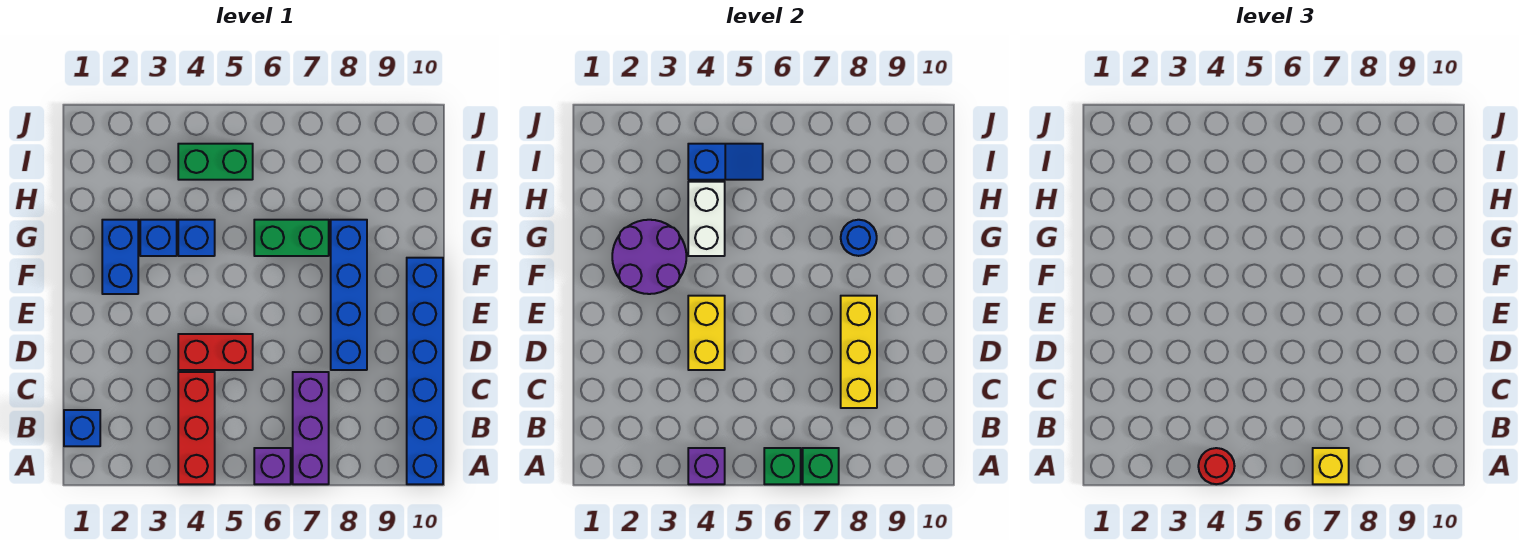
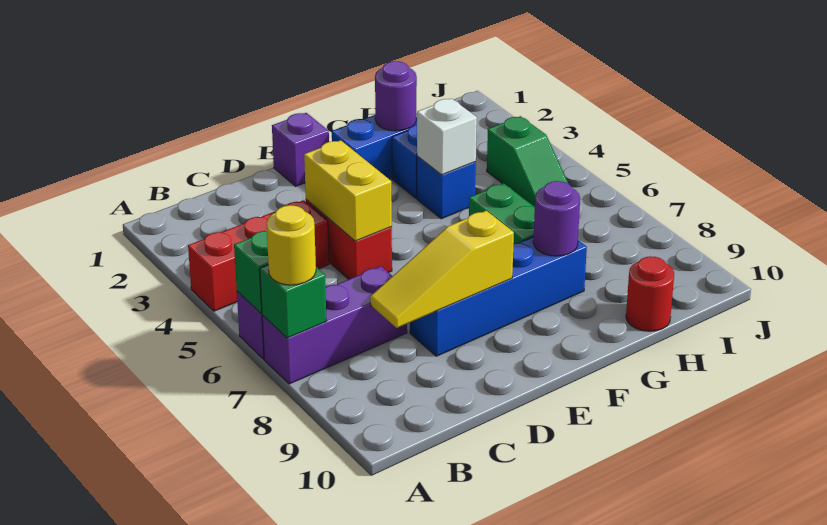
purple brick A4 level 2 -> purple brick E1 level 1
red round brick A4 level 3 -> red round brick H10 level 1
yellow brick A7 level 3 -> yellow round brick A7 level 3
blue brick A10:F10 level 1 -> none
blue brick B1 level 1 -> none
yellow brick C8:E8 level 2 -> yellow slope C8:E8 level 2 top E
yellow brick D4:E4 level 2 -> yellow brick D4:D5 level 2
purple round brick F2:G3 level 2 -> purple round brick G2 level 2
white brick G4:H4 level 2 -> white brick G4 level 2
blue round brick G8 level 2 -> purple round brick G8 level 2
green brick I4:I5 level 1 -> green slope I4:I5 level 1 top 4
blue slope I4:I5 level 2 top 4 -> none

